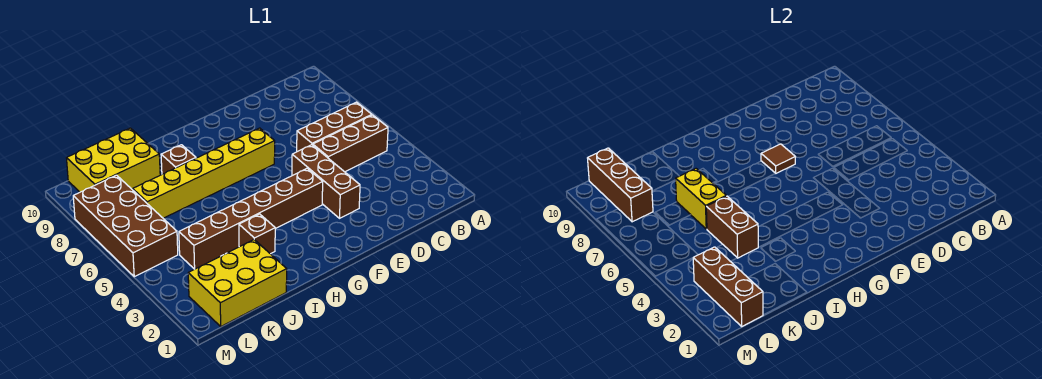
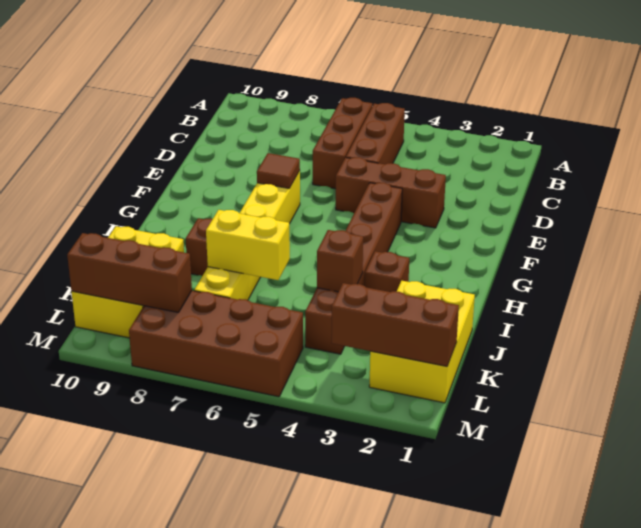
brown brick J4:J5 level 2 -> brown brick J4 level 2

